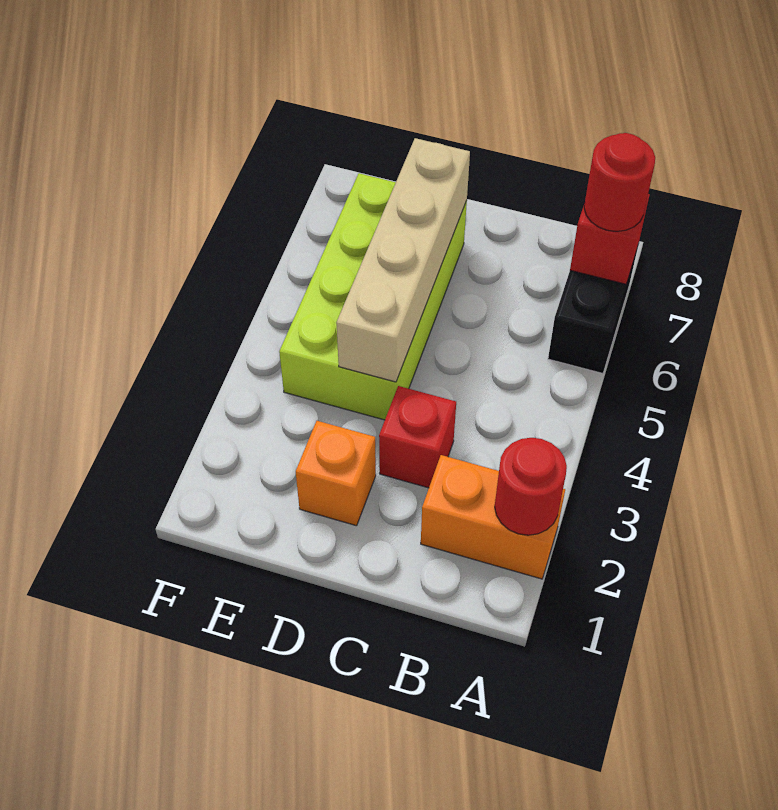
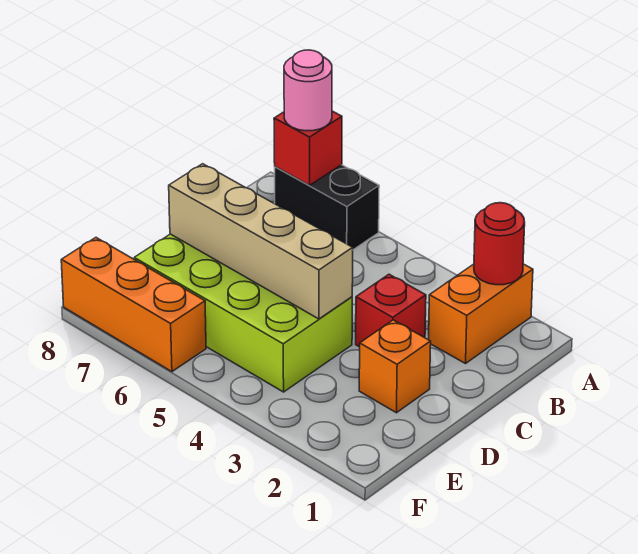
red round brick A7 level 3 -> pink round brick A7 level 3
none -> orange brick F6:F8 level 1

